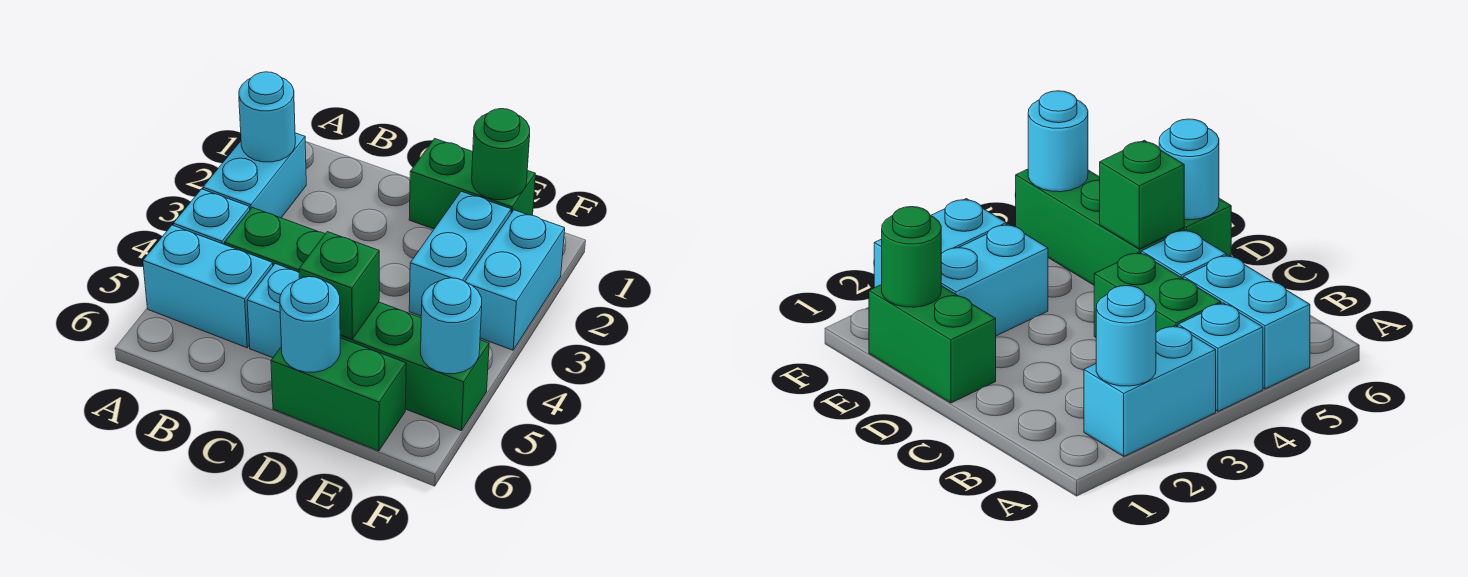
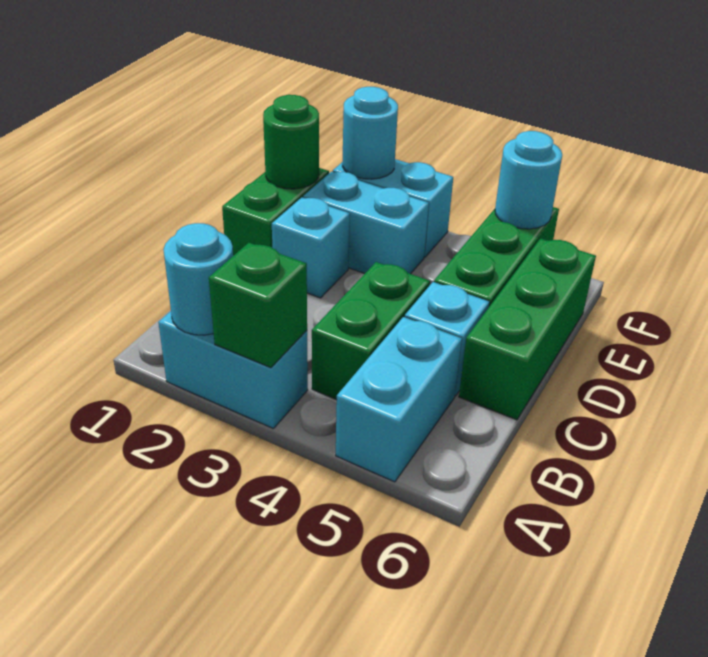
cyan brick A4 level 1 -> cyan brick D2 level 1
green brick D5 level 2 -> green brick A3 level 2
green brick D6:E6 level 1 -> green brick C6:E6 level 1
cyan round brick D6 level 2 -> cyan round brick F2 level 2

